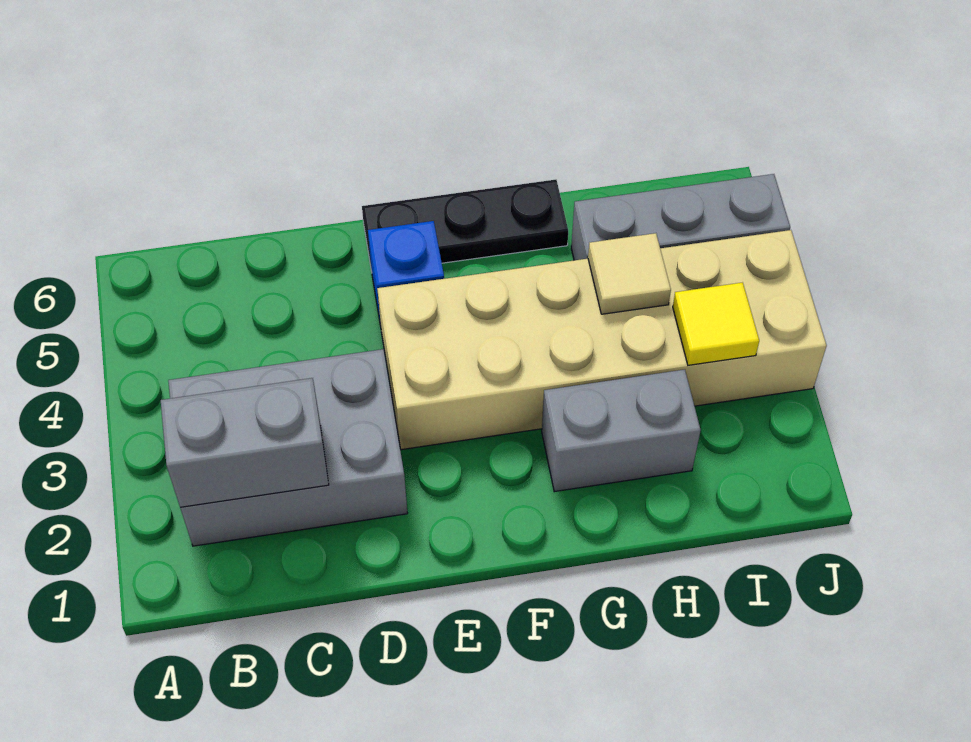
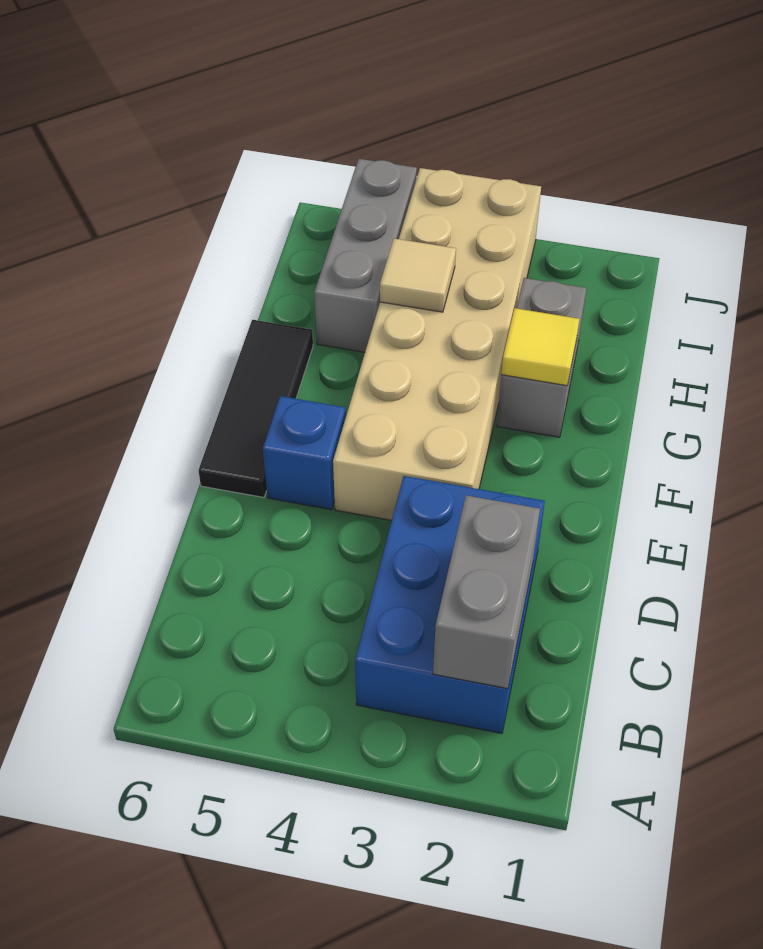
grey brick B2:D3 level 1 -> blue brick B2:D3 level 1
black plate E6:G6 level 1 -> black tile E6:G6 level 1
yellow tile I3 level 2 -> yellow tile G2 level 2

